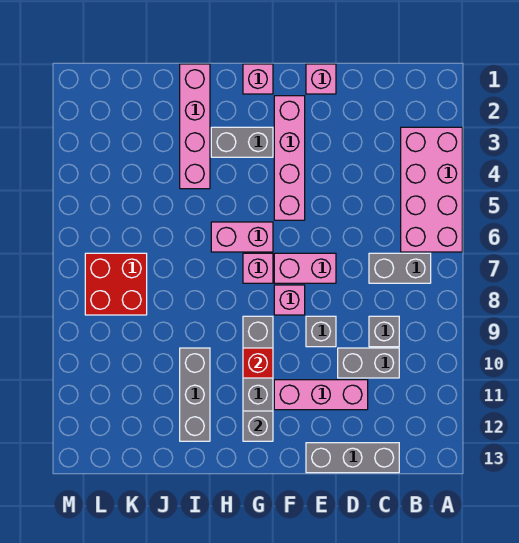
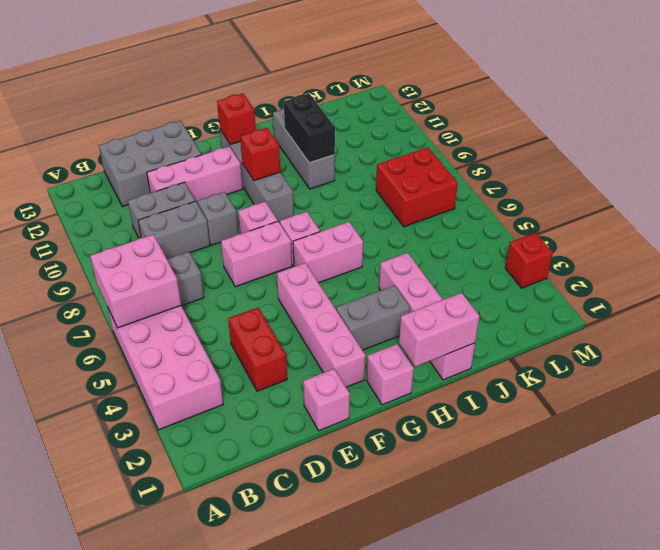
none -> pink brick A6:B7 level 2
grey brick C9 level 1 -> grey brick C9:D9 level 1
grey brick C13:E13 level 1 -> grey brick C12:E13 level 1
none -> red brick D3:D4 level 1
grey brick G12 level 2 -> red brick G12 level 2
none -> pink brick H1:I1 level 2
none -> black brick I10:I11 level 2
none -> red brick M3 level 1

